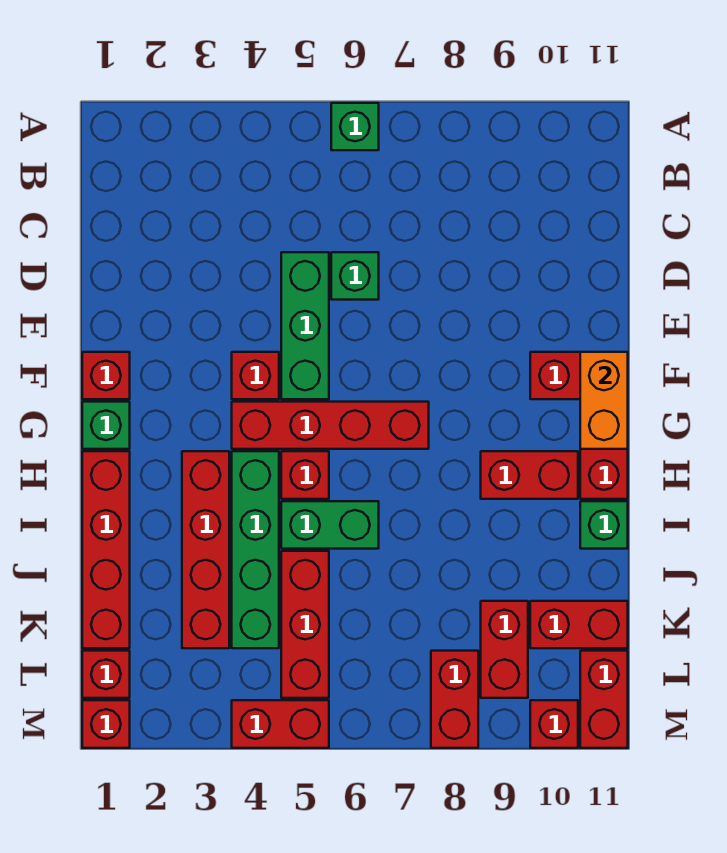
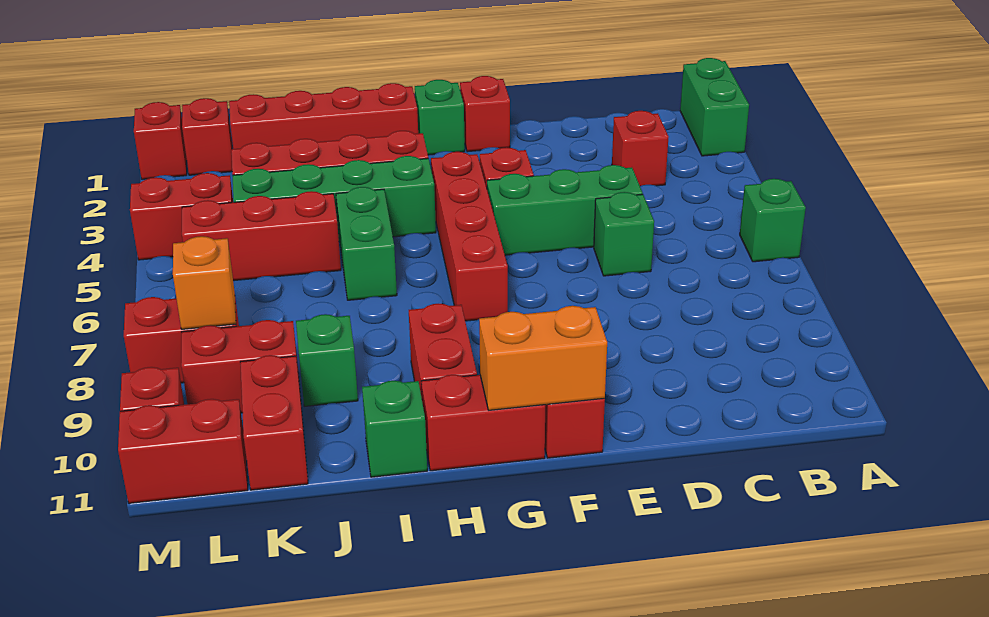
none -> green brick A1:A2 level 1
red brick H5 level 1 -> red brick C3 level 1
none -> green brick J9 level 1
none -> orange brick L8 level 2
red brick M4:M5 level 1 -> red brick L4:M4 level 1

